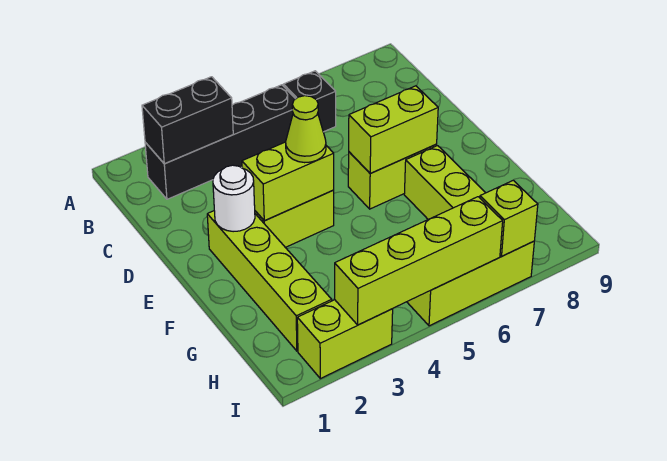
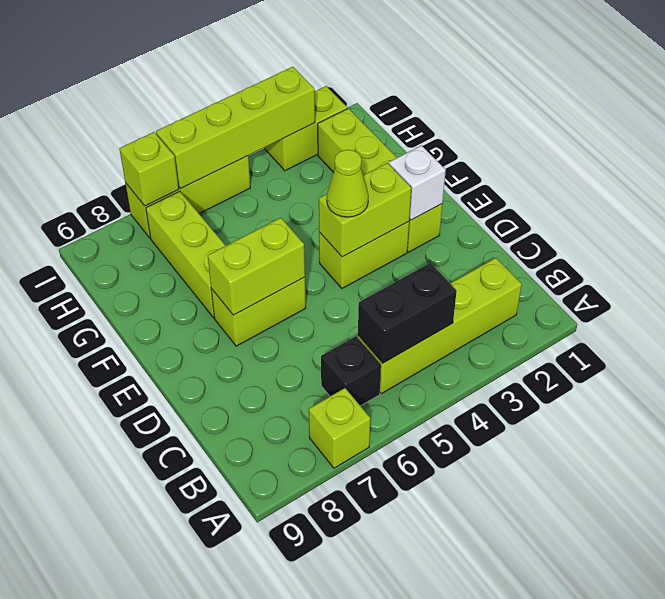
none -> lime brick A7 level 1
black brick B2:B5 level 1 -> lime brick B2:B5 level 1
black brick B2:B3 level 2 -> black brick B4:B5 level 2
white round brick E2 level 2 -> white brick E2 level 2

